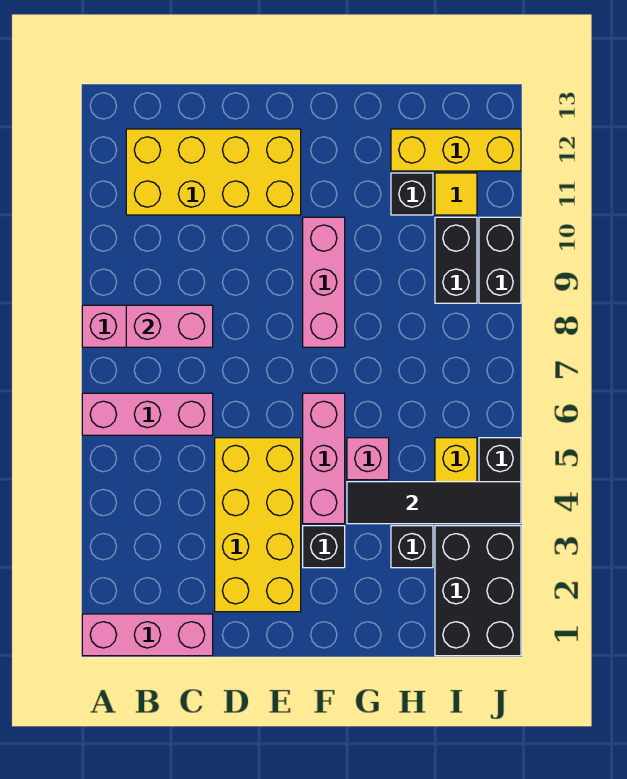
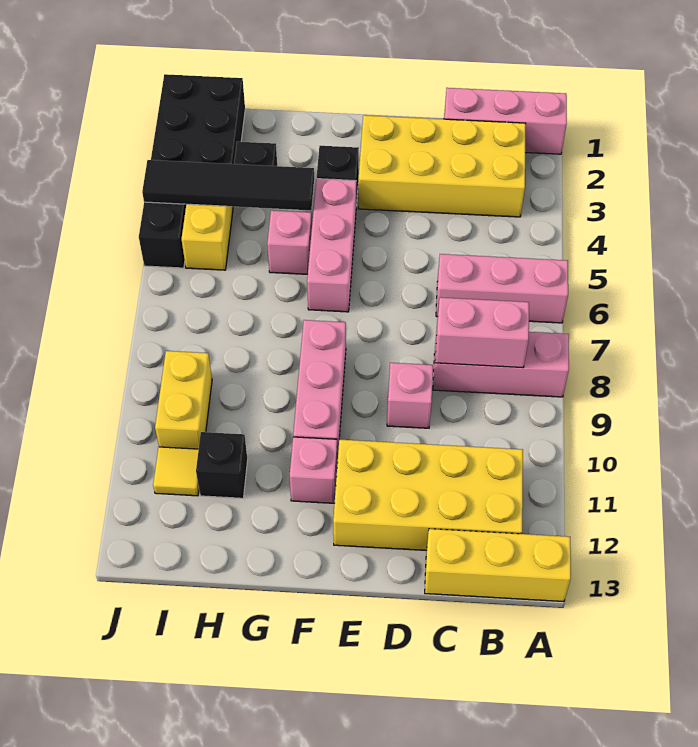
yellow brick D2:E5 level 1 -> yellow brick B2:E3 level 1
none -> pink brick D9 level 1
none -> pink brick F11 level 1
yellow brick H12:J12 level 1 -> yellow brick A13:C13 level 1
black brick I9:I10 level 1 -> yellow brick I9:I10 level 1
black brick J9:J10 level 1 -> none

